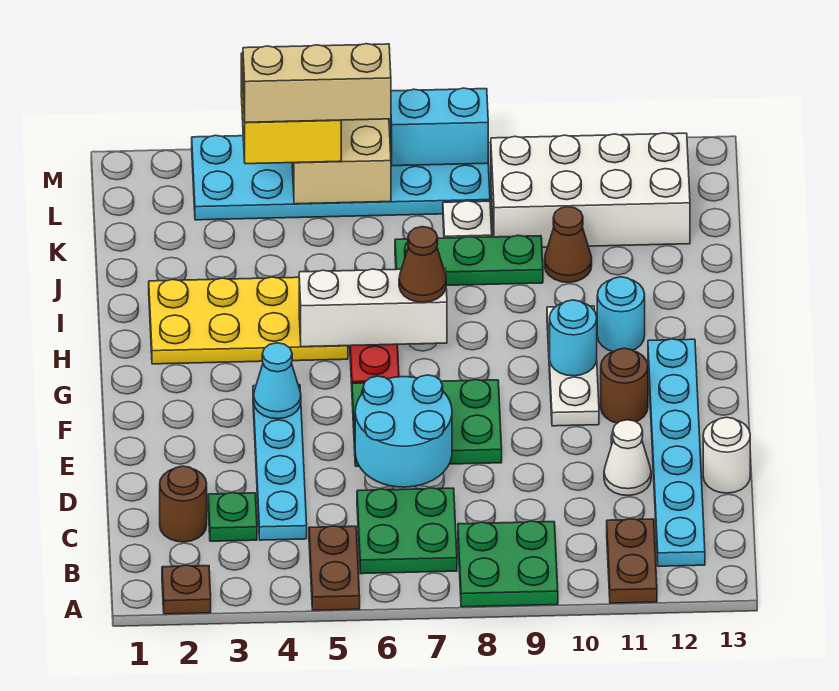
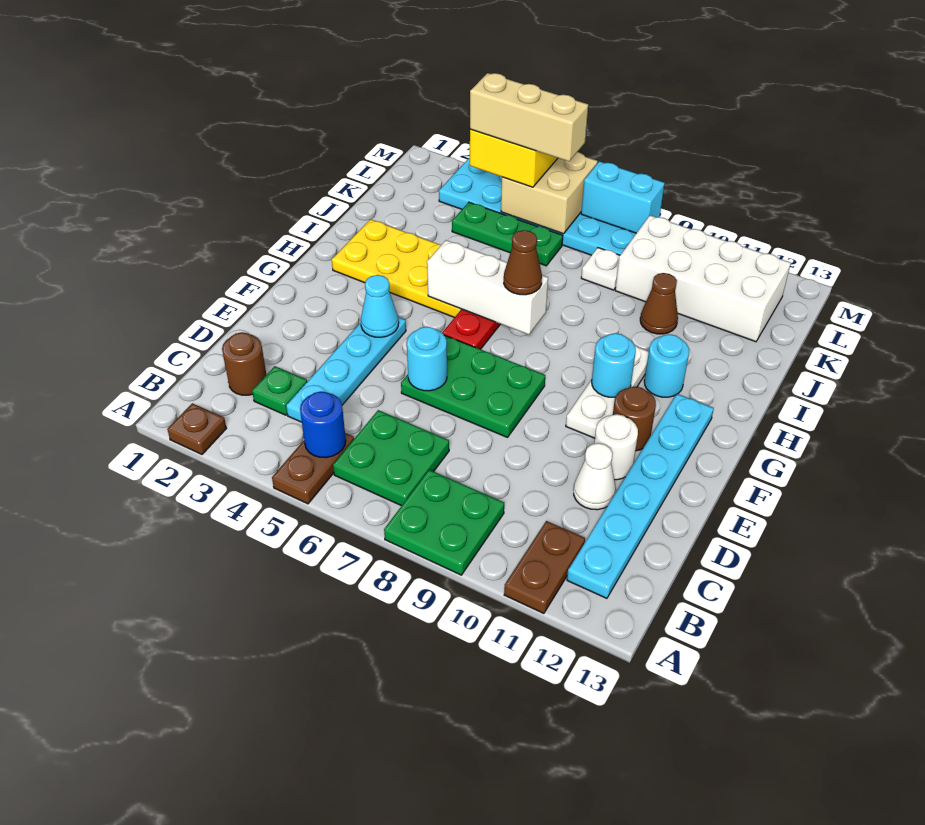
none -> blue round brick B5 level 2
cyan round brick D6:E7 level 2 -> cyan round brick E6 level 2
white round brick D13 level 1 -> white round brick E11 level 1
green plate J7:J9 level 1 -> green plate K4:K6 level 1

